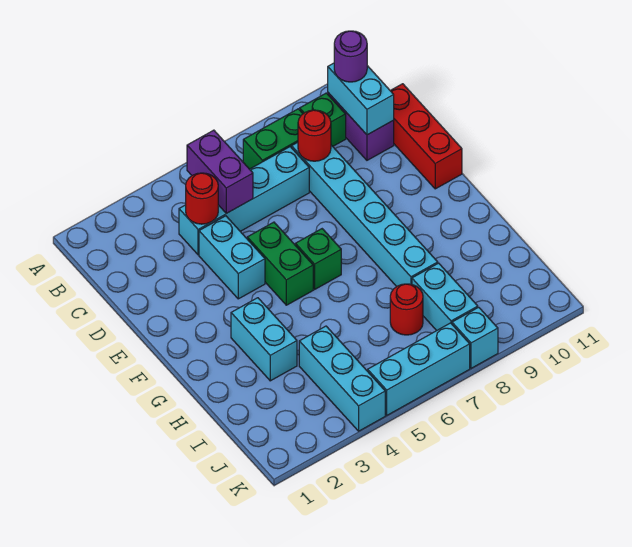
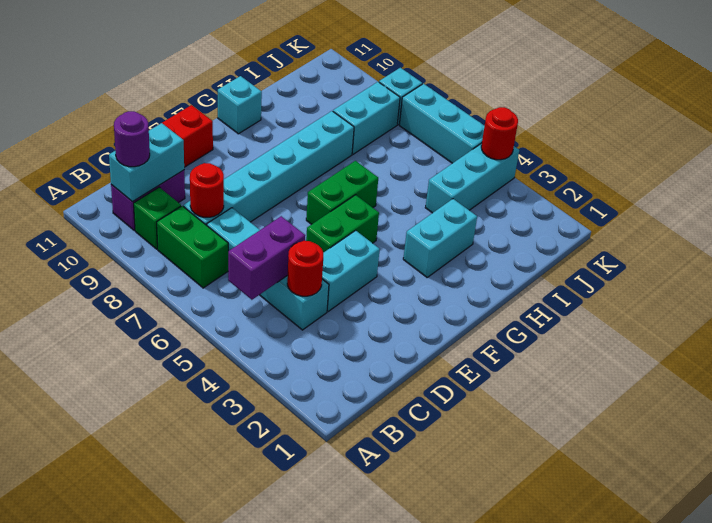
green brick F6 level 1 -> green brick F6:G6 level 1
none -> cyan brick G11 level 1
red round brick I7 level 1 -> red round brick K4 level 2

